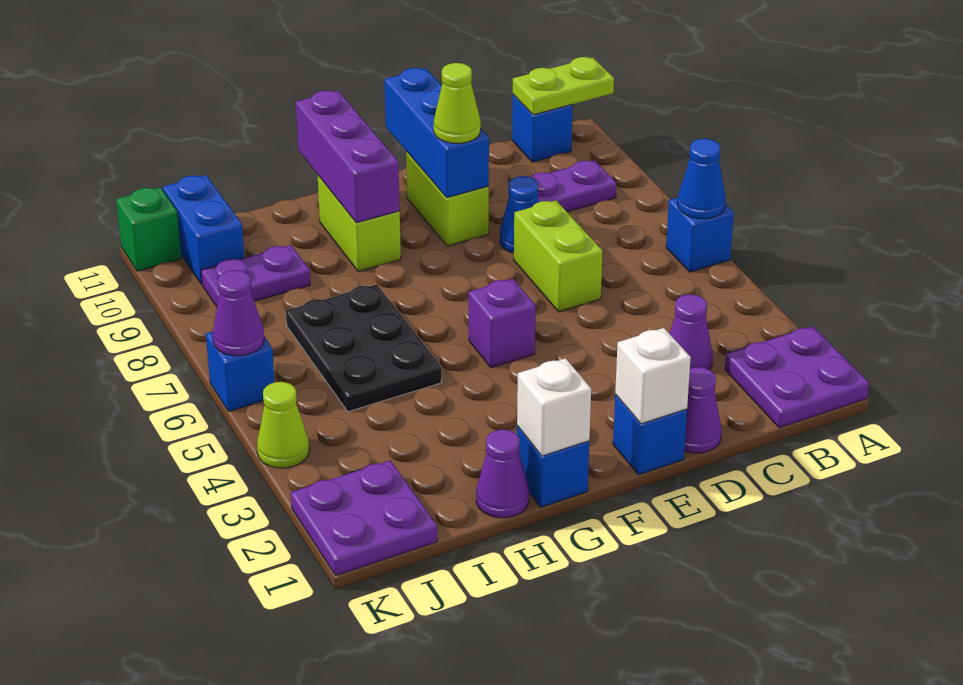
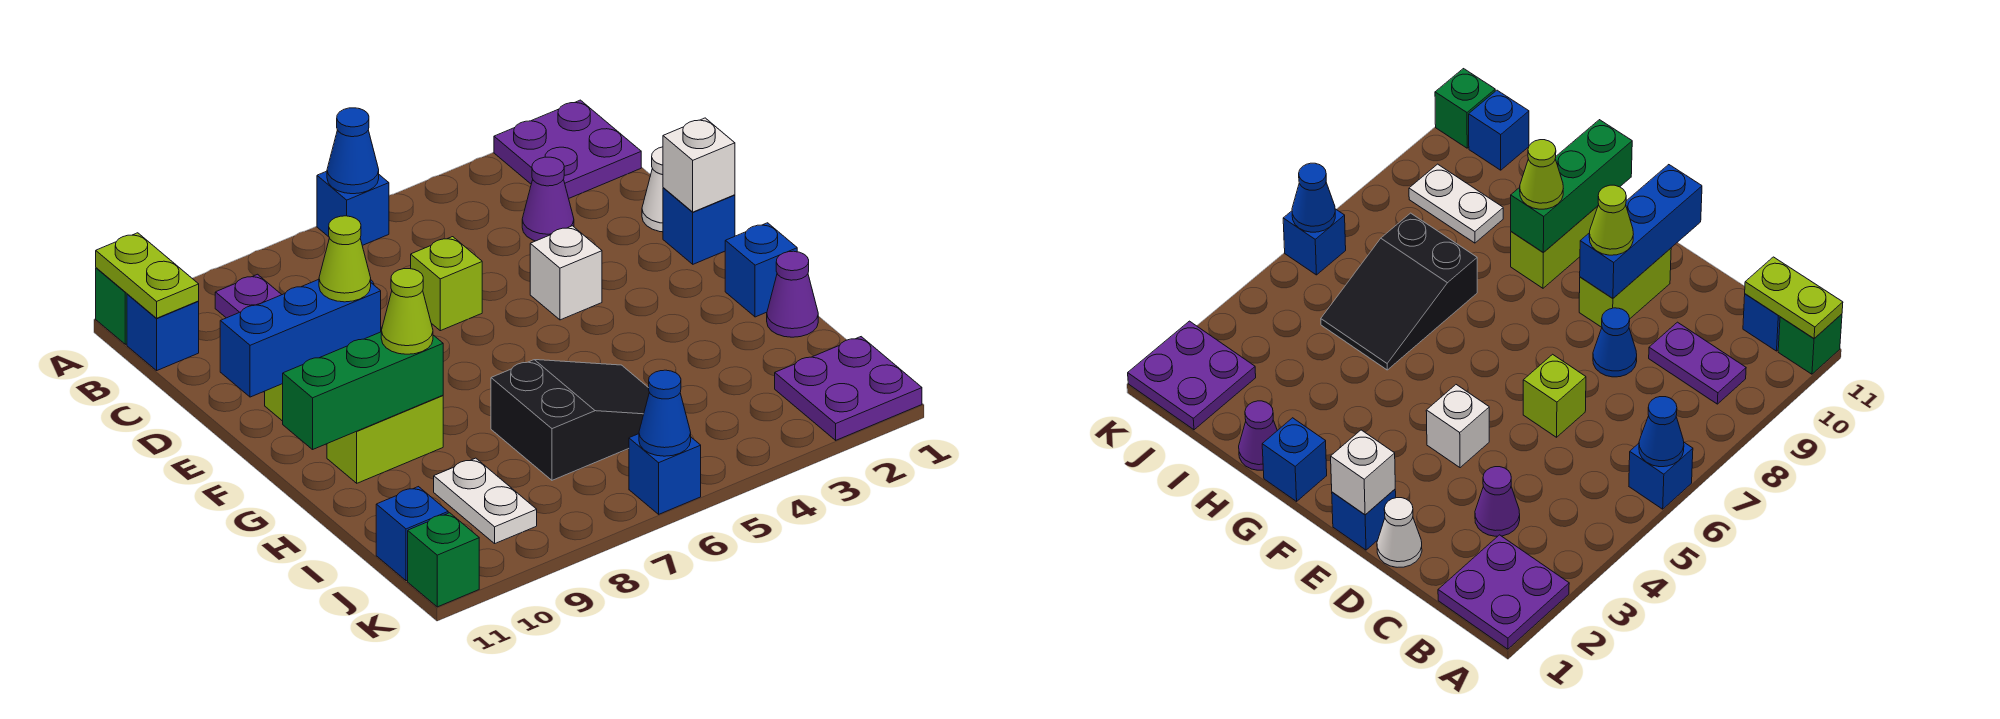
none -> green brick A11 level 1
purple cone D1 level 1 -> white cone D1 level 1
lime brick D6:D7 level 1 -> lime brick D6 level 1
purple brick F5 level 1 -> none
white brick G1 level 2 -> white brick E4 level 1
purple brick G9:G11 level 2 -> green brick G9:G11 level 2
black plate H5:I7 level 1 -> black slope H5:I7 level 1 top 7
purple plate I9:J9 level 1 -> white plate I9:J9 level 1
blue brick J10:J11 level 1 -> blue brick J11 level 1
lime cone K4 level 1 -> lime cone G9 level 3
purple cone K6 level 2 -> blue cone K6 level 2

